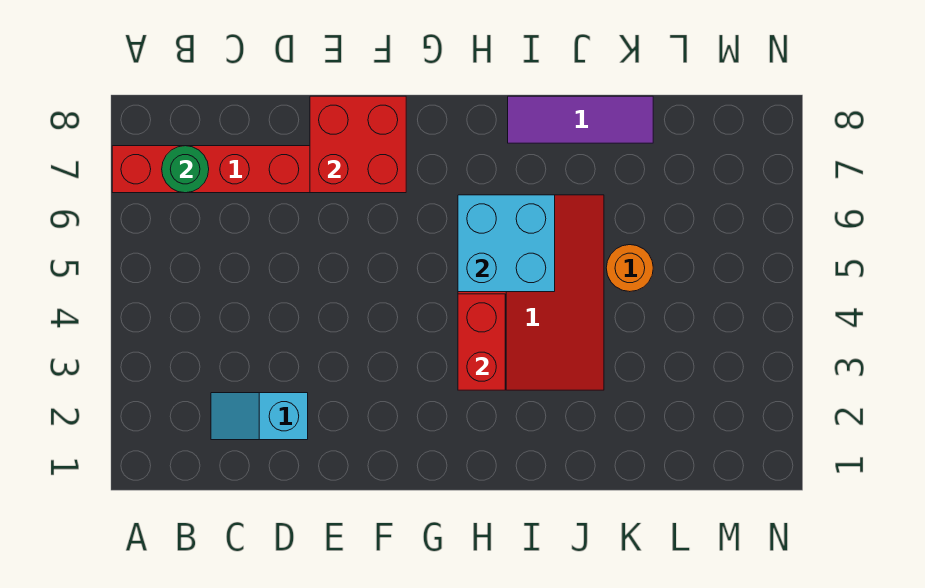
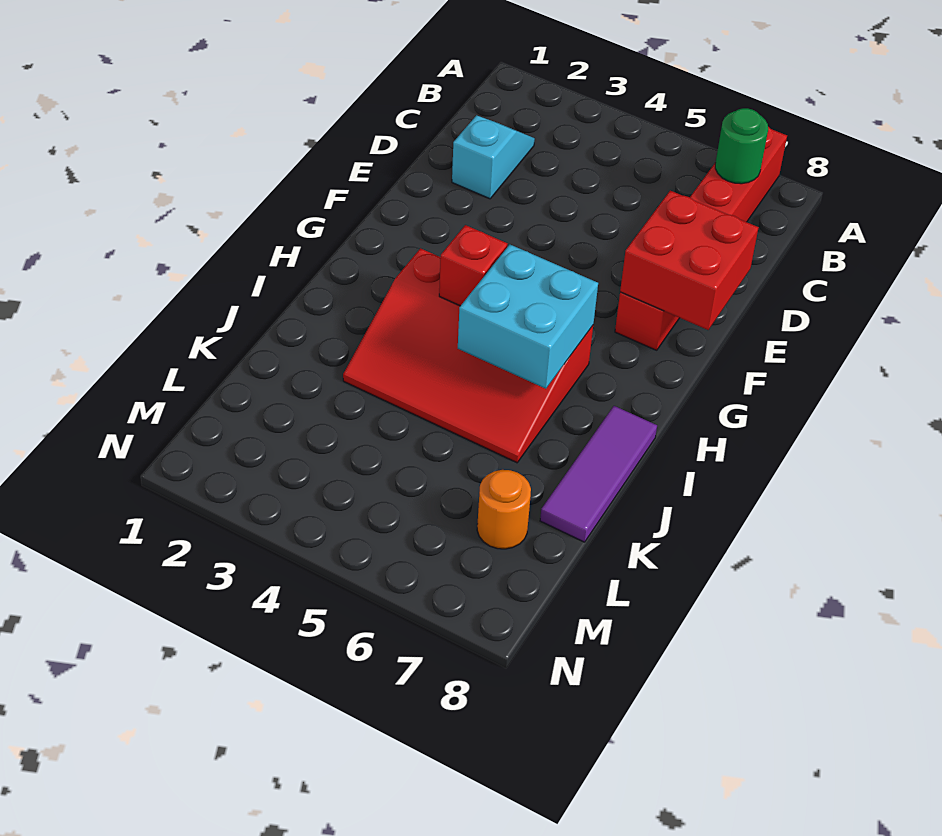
red brick H3:H4 level 2 -> red brick H4 level 2
orange round brick K5 level 1 -> orange round brick L7 level 1

